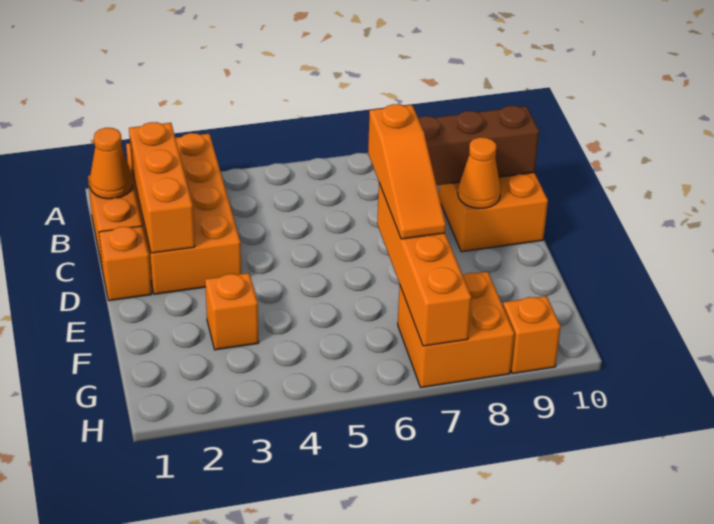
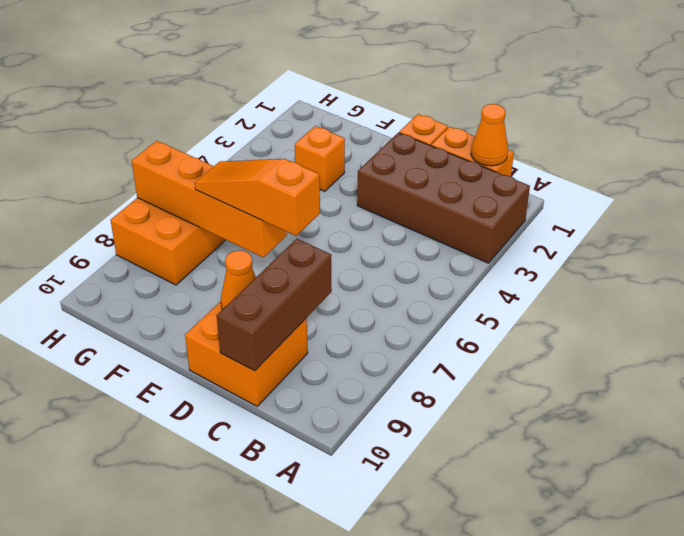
orange brick A2:D3 level 1 -> brown brick A2:D3 level 1
orange brick B2:D2 level 2 -> none
orange brick H9 level 1 -> none

